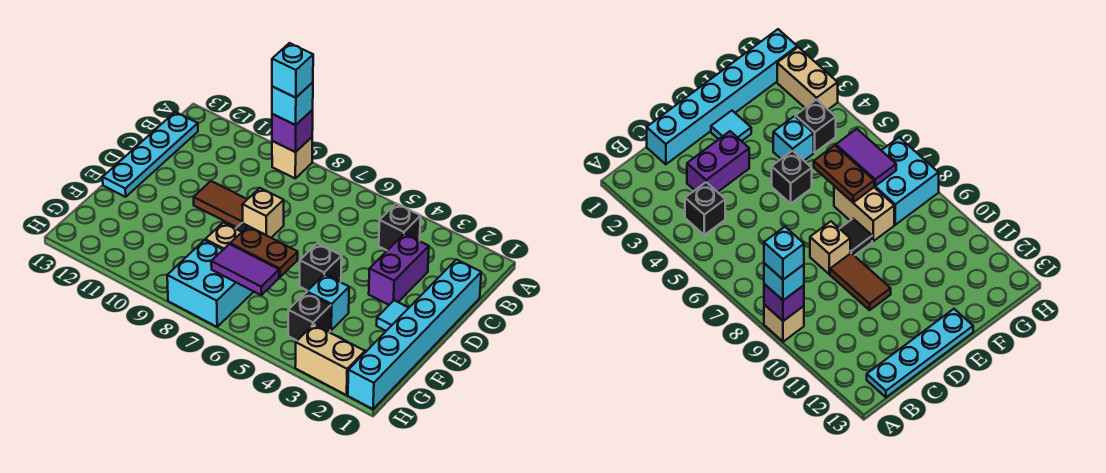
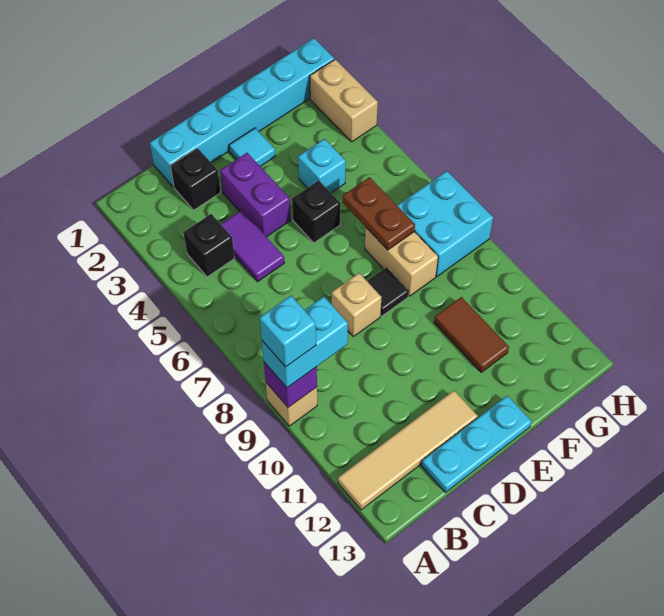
cyan brick A9 level 3 -> cyan brick A9:B9 level 3
none -> tan tile A12:D12 level 1
cyan plate B13:E13 level 1 -> cyan plate C13:E13 level 1
purple brick C3:D3 level 1 -> purple brick D3:D4 level 1
brown tile D9:D10 level 1 -> brown tile F10:F11 level 1
black brick G4 level 1 -> black brick C2 level 1
purple tile G6:G7 level 2 -> purple tile C4:C5 level 1

